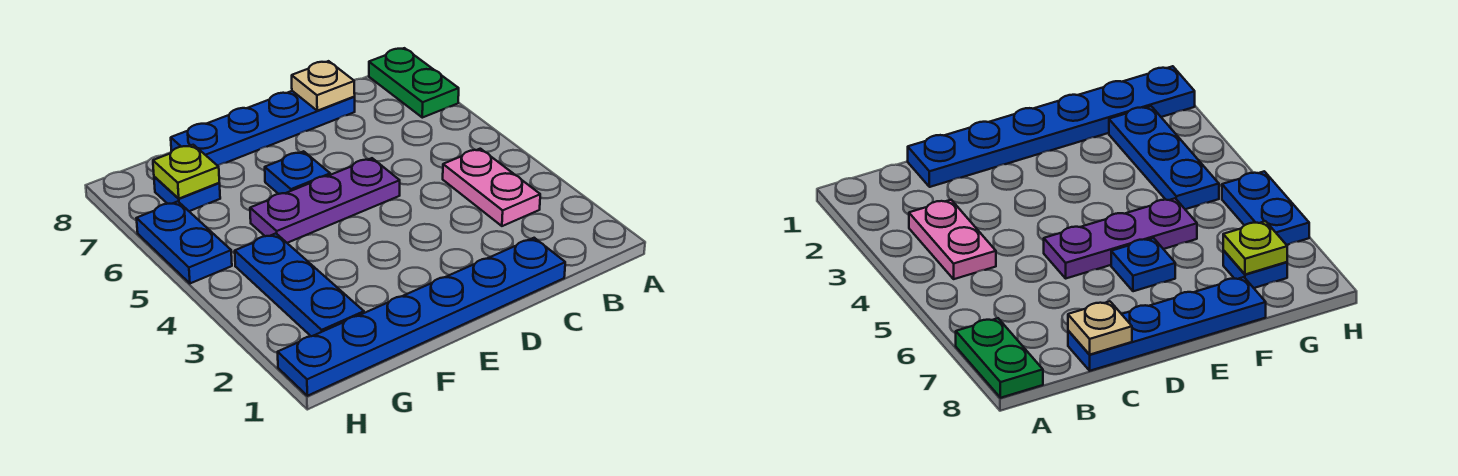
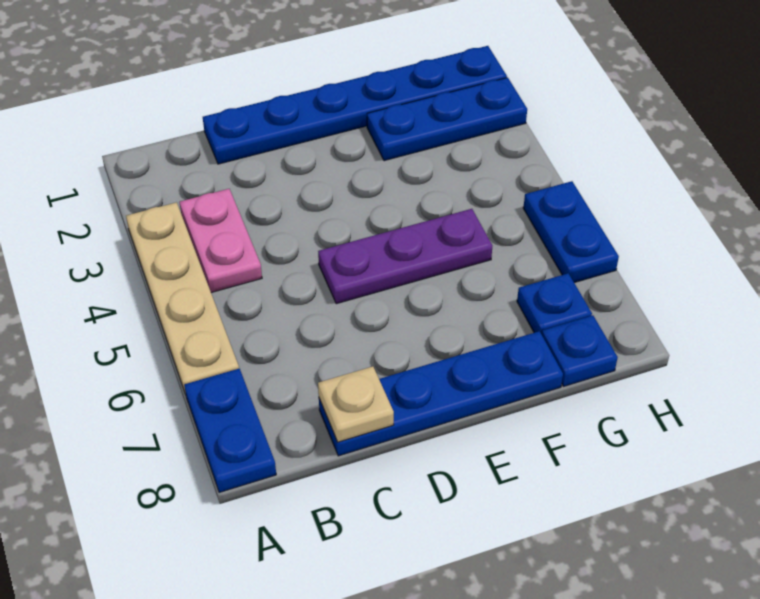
none -> tan plate A3:A6 level 1
green plate A7:A8 level 1 -> blue plate A7:A8 level 1
blue plate E6 level 1 -> blue plate G8 level 1
blue plate G2:G4 level 1 -> blue plate F2:H2 level 1
lime plate G7 level 2 -> none

